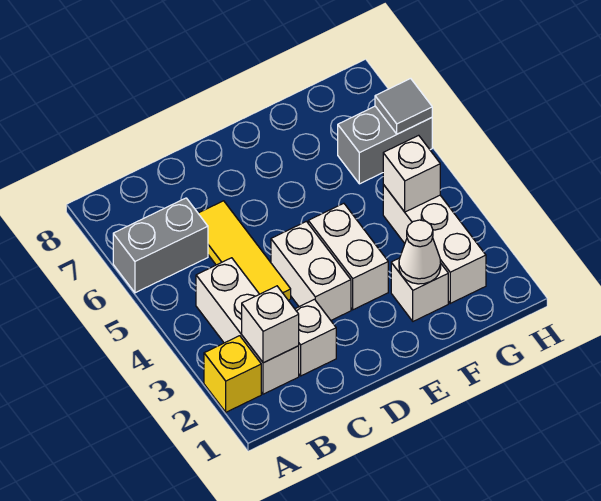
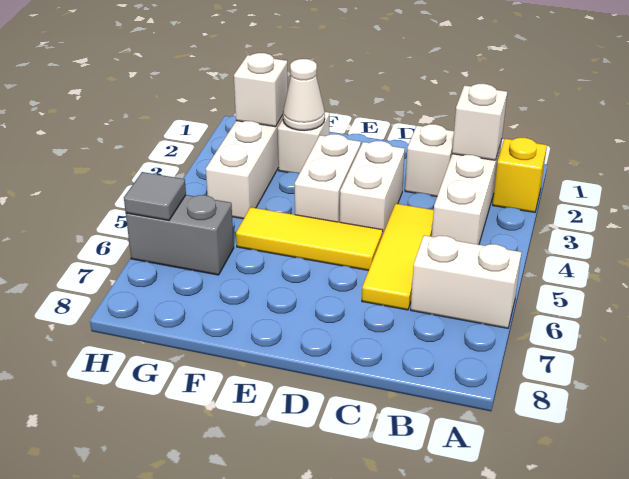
grey brick A6:B6 level 1 -> white brick A6:B6 level 1
none -> yellow tile D5:F5 level 1
white brick G4 level 2 -> white brick G2 level 2

